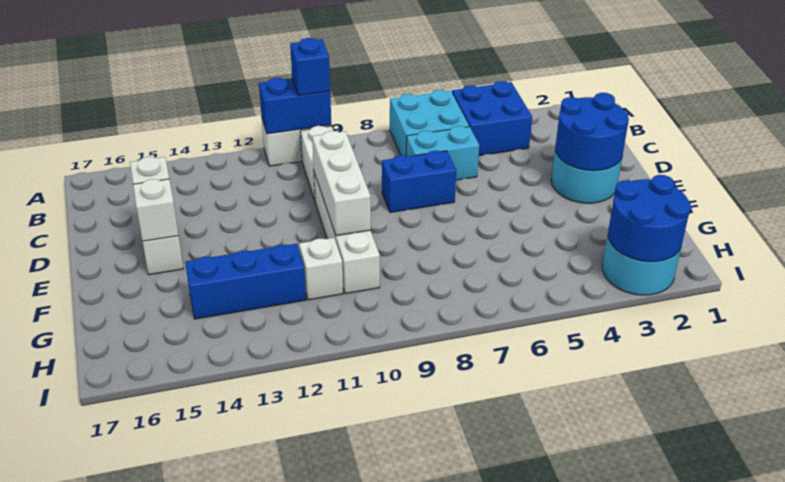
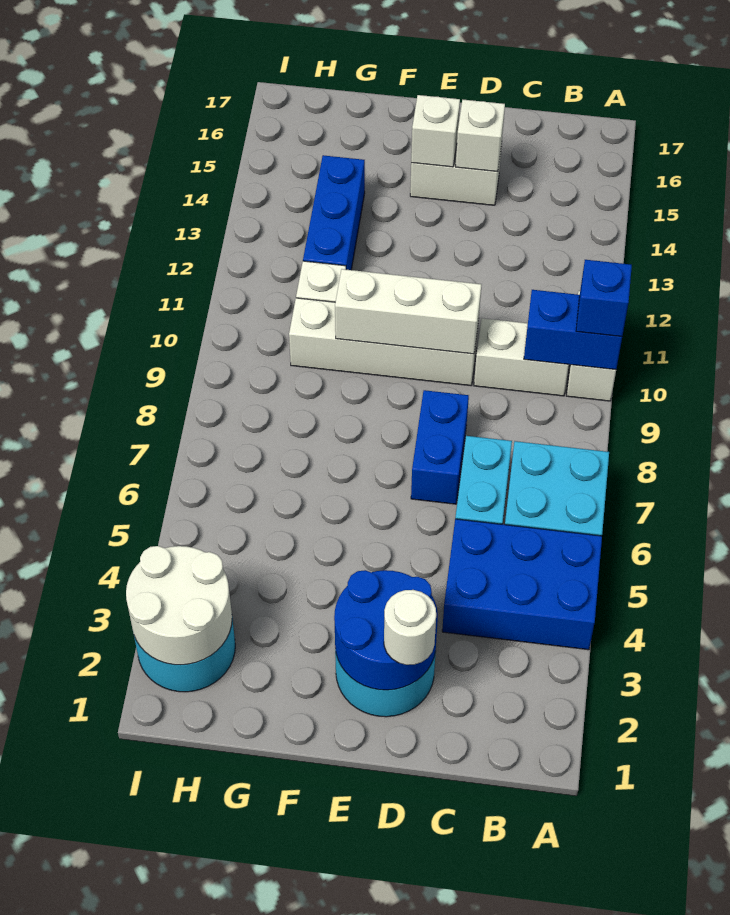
blue brick A4:B5 level 1 -> blue brick A4:C5 level 1
blue brick A10:A11 level 2 -> blue brick A10:B10 level 2
none -> white round brick D2 level 3
blue round brick H2:I3 level 2 -> white round brick H2:I3 level 2

